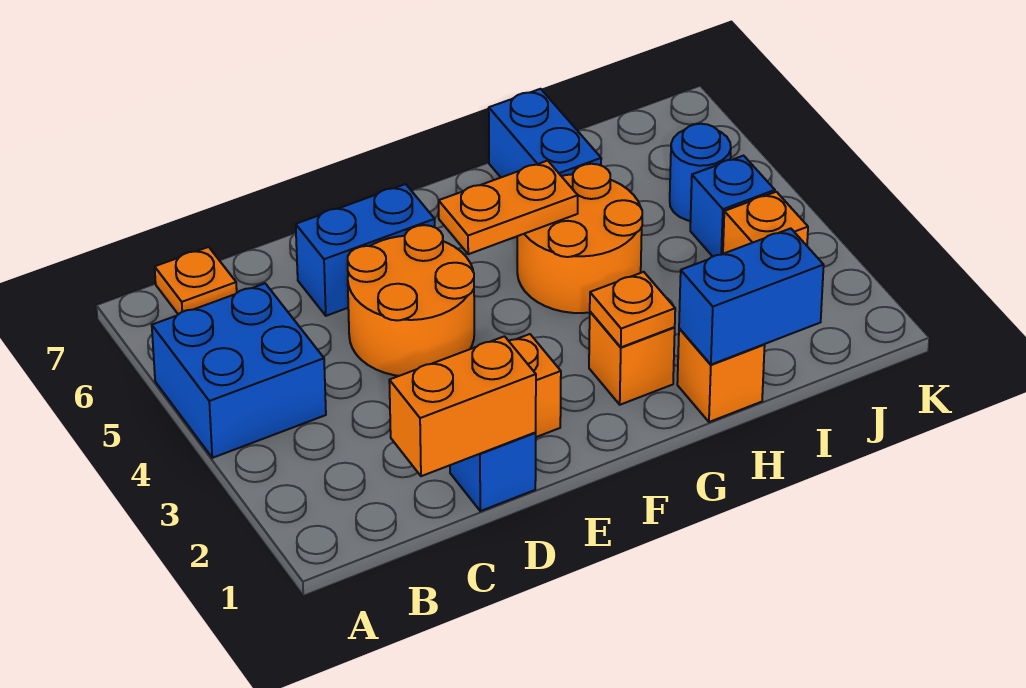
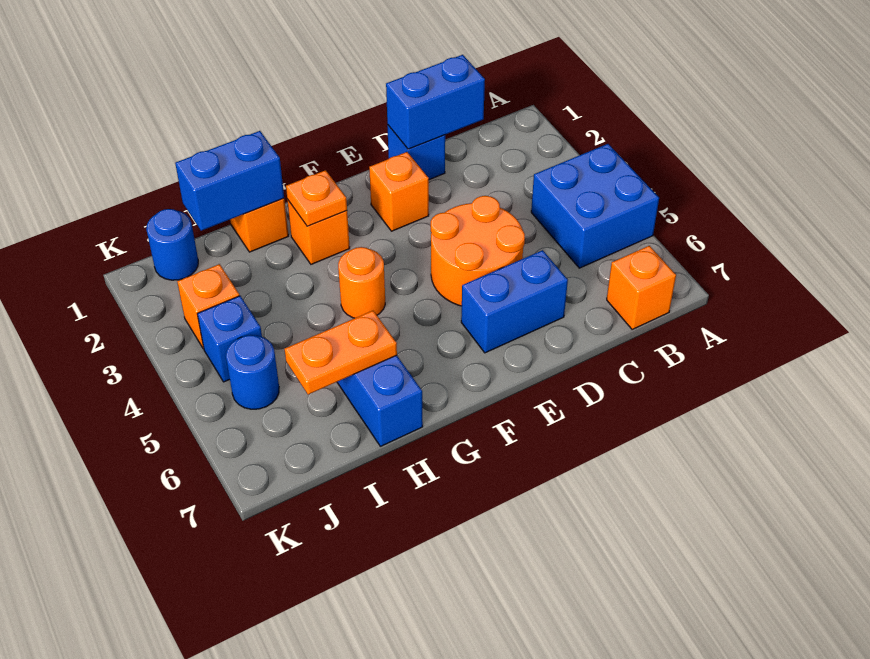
orange plate B7 level 1 -> orange brick B7 level 1
orange brick C1:D1 level 2 -> blue brick C1:D1 level 2
orange plate F5:G5 level 2 -> orange plate H6:I6 level 2
orange round brick G4:H5 level 1 -> orange round brick G4 level 1
none -> blue round brick J1 level 1

